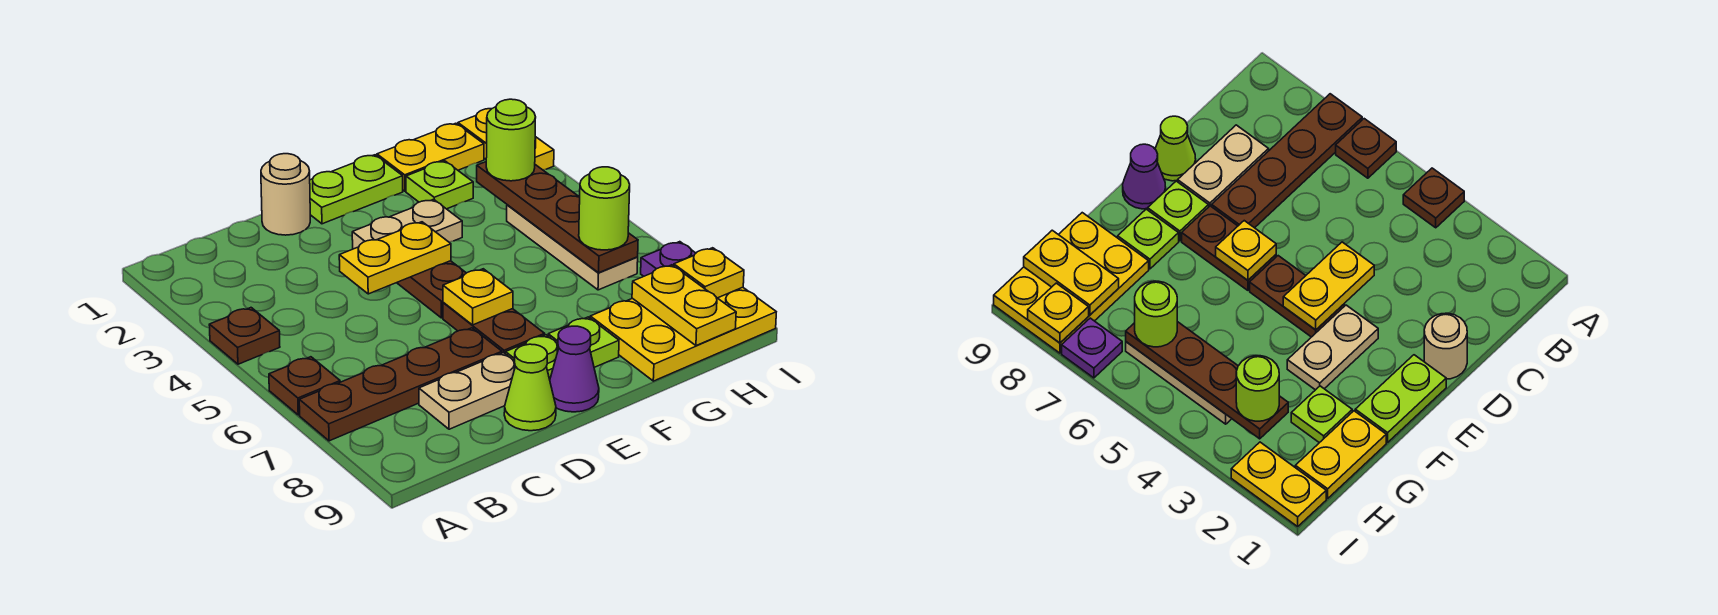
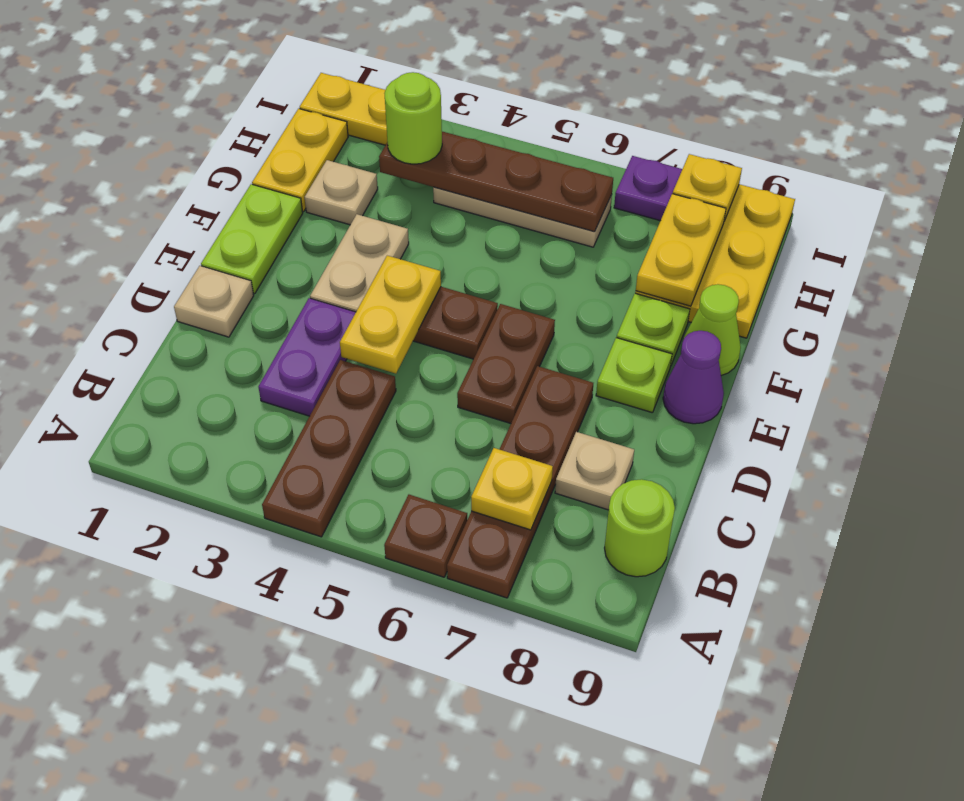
brown plate A4 level 1 -> brown plate A4:C4 level 1
none -> purple plate C3:D3 level 1
tan plate C8:D8 level 1 -> tan plate C8 level 1
tan round brick D1 level 1 -> tan plate D1 level 1
lime cone D9 level 1 -> lime cone F9 level 1
brown plate E6:E7 level 1 -> brown plate D6:E6 level 1
yellow plate E6 level 2 -> yellow plate B7 level 2
lime plate G2 level 1 -> tan plate G2 level 1
lime round brick H6 level 3 -> lime round brick B9 level 1
yellow plate H8:H9 level 2 -> yellow plate G8:H8 level 2

